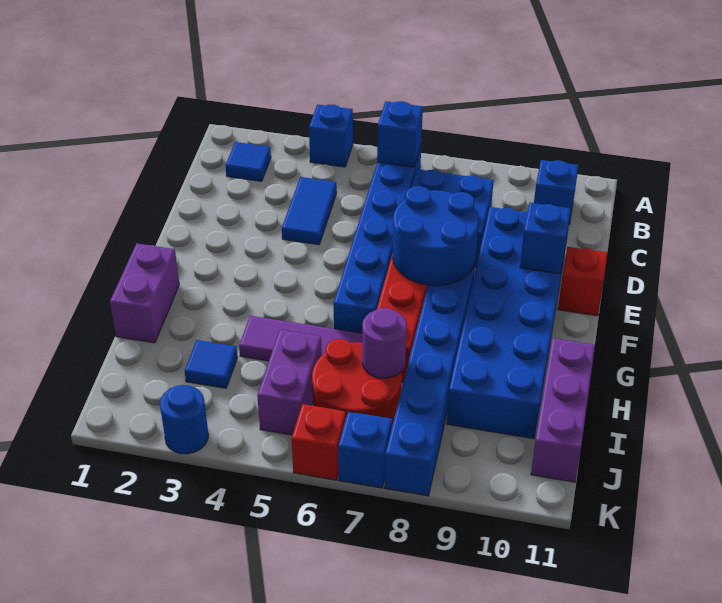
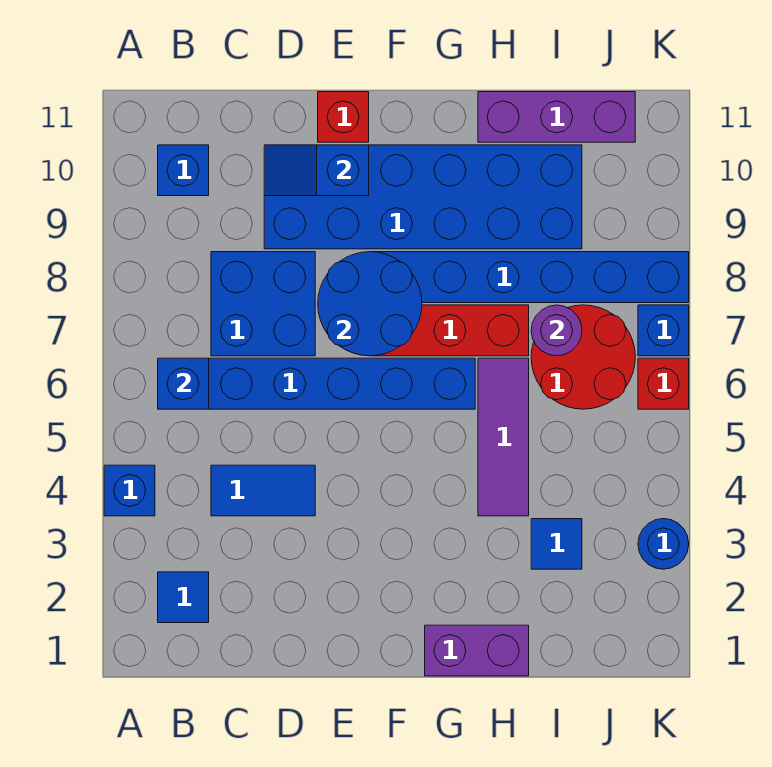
purple brick I5:J5 level 1 -> none

